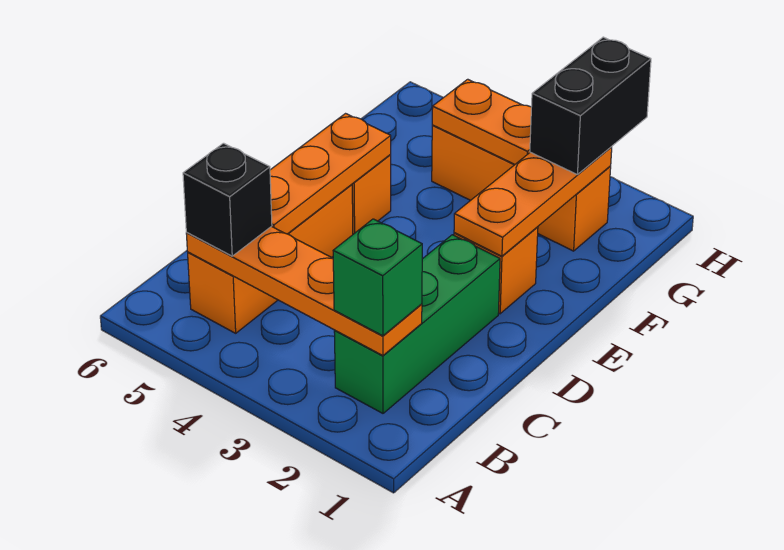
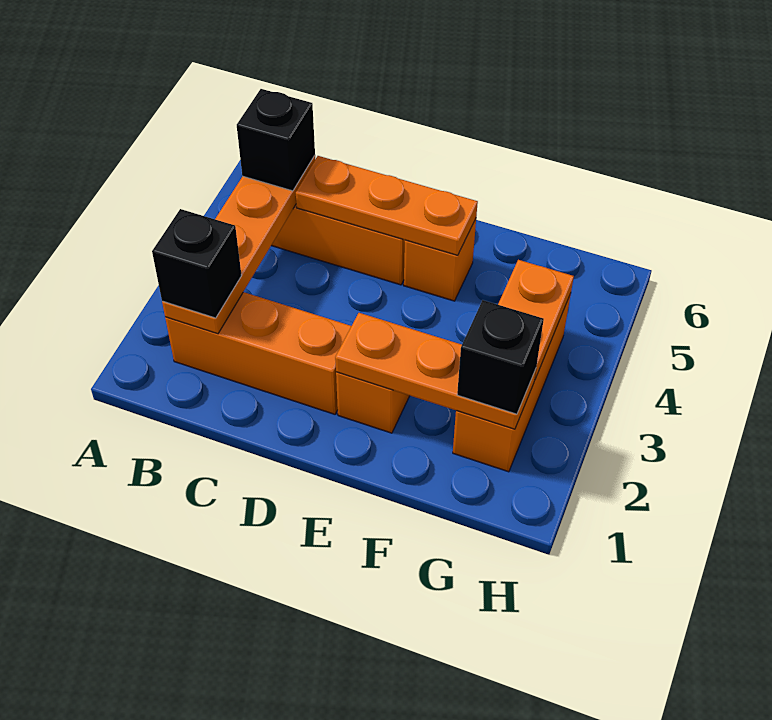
green brick B2:D2 level 1 -> orange brick B2:D2 level 1
green brick B2 level 3 -> black brick B2 level 3
black brick G2:H2 level 3 -> black brick G2 level 3

